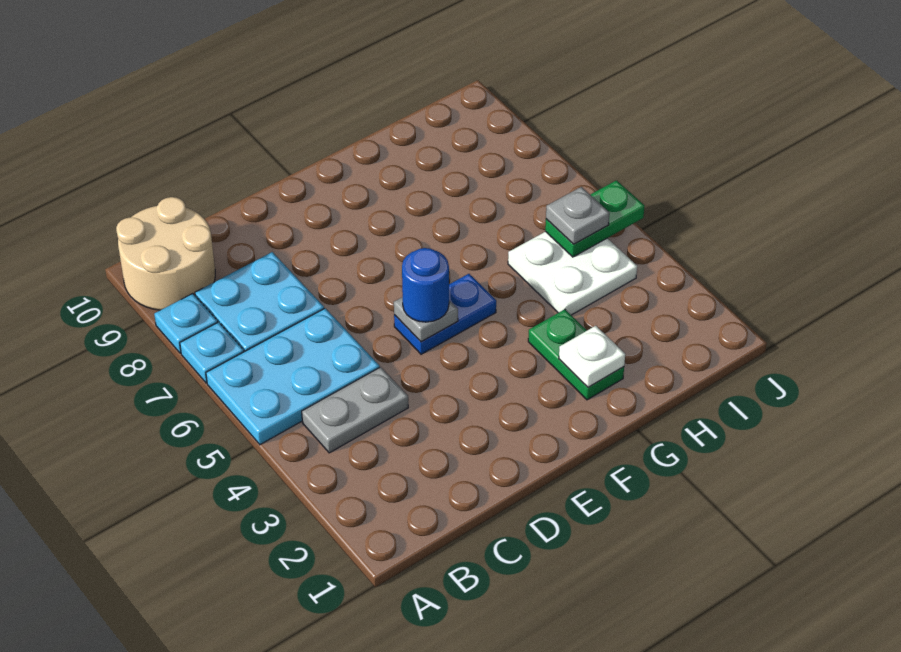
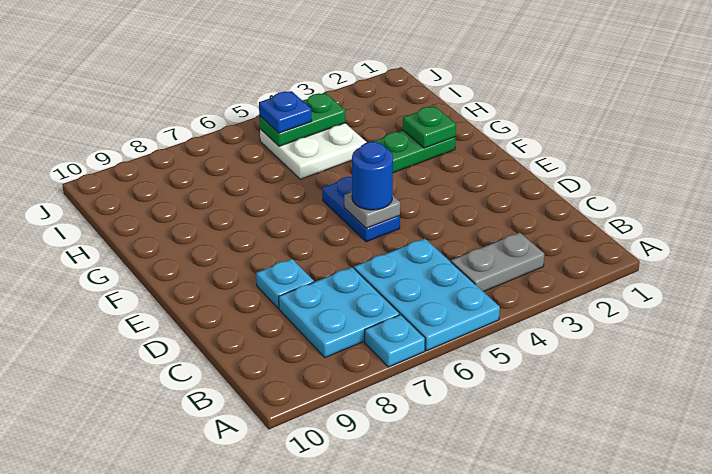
cyan plate A8 level 1 -> cyan plate D8 level 1
tan round brick A9:B10 level 1 -> none
grey plate B4:C4 level 1 -> grey plate B3:B4 level 1
white plate G2 level 2 -> green plate G2 level 2
green plate I5:J5 level 2 -> green plate I4:I5 level 2
grey plate I5 level 3 -> blue plate I5 level 3

